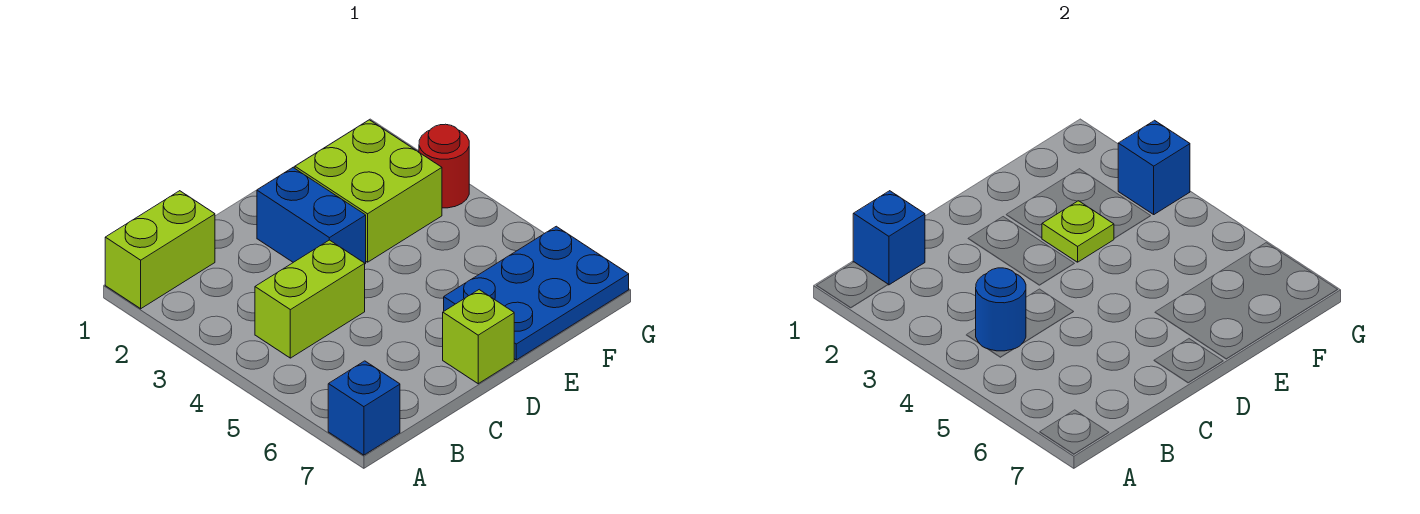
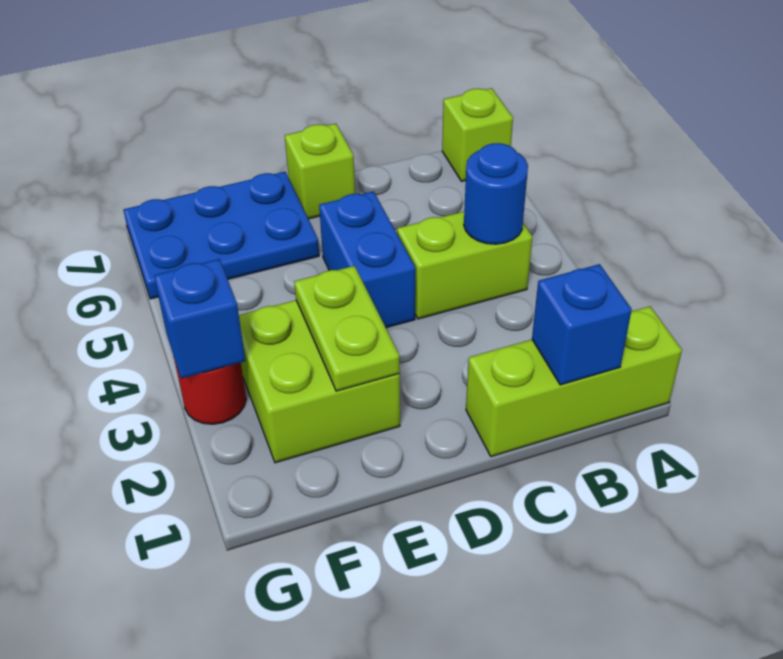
lime brick A1:B1 level 1 -> lime brick A1:C1 level 1
blue brick A7 level 1 -> lime brick A7 level 1
blue brick D2:D3 level 1 -> blue brick D4:D5 level 1
lime plate E3 level 2 -> lime plate E2:E3 level 2

